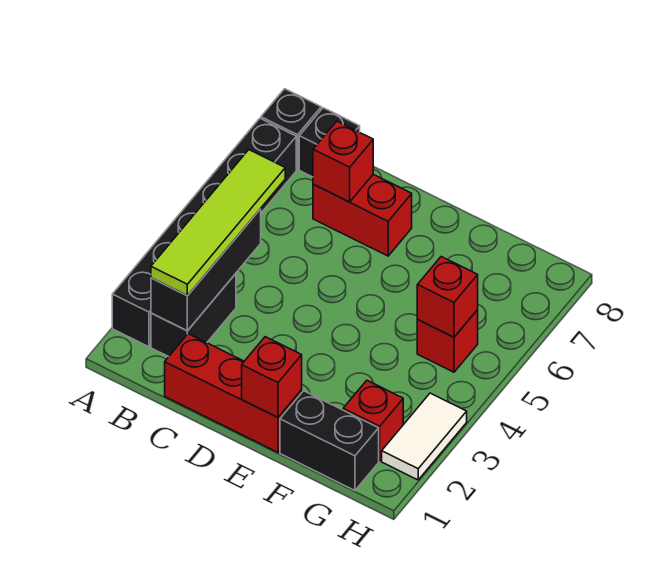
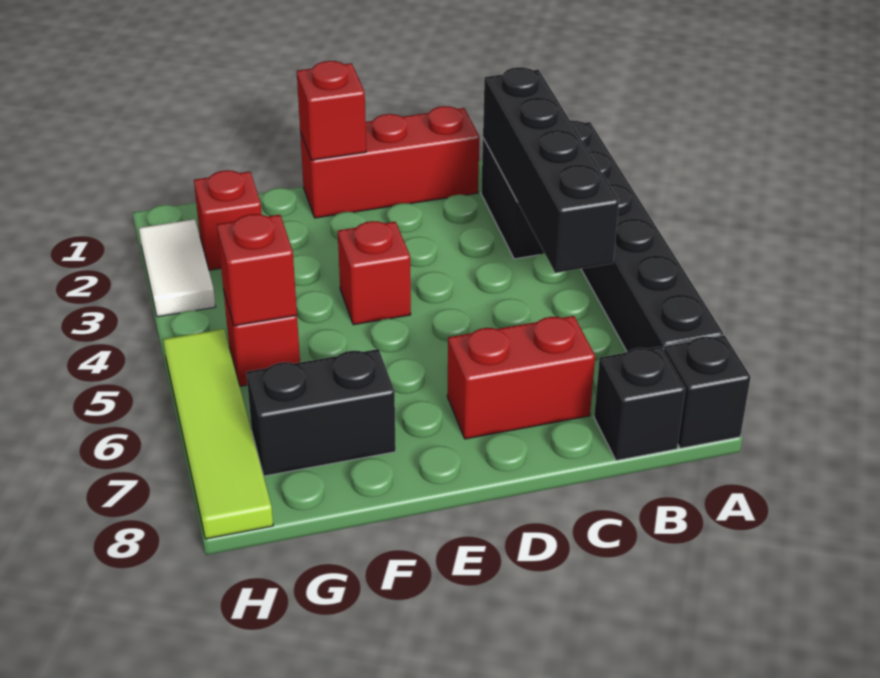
black brick B2:B4 level 2 -> black brick B2:B5 level 2
lime tile B2:B5 level 3 -> lime tile H5:H8 level 1
red brick C7 level 2 -> red brick E4 level 1
black brick F1:G1 level 1 -> black brick F7:G7 level 1

